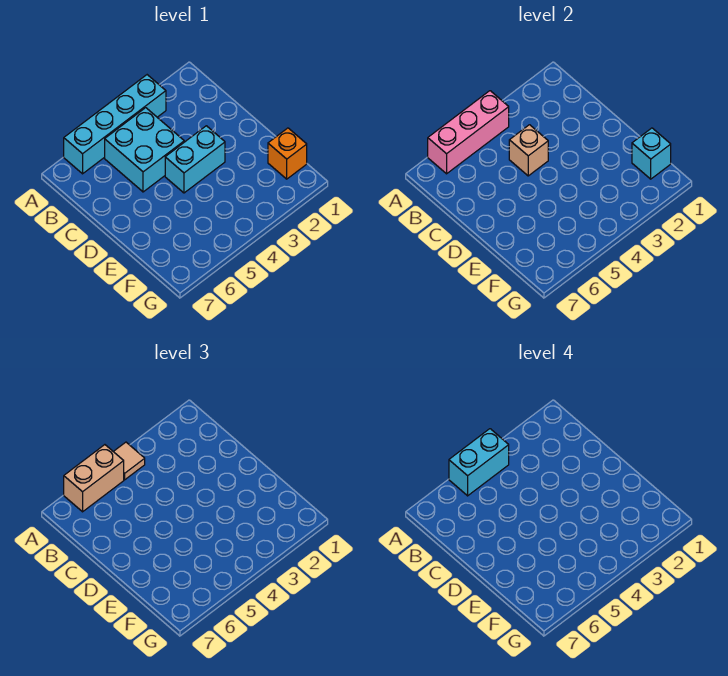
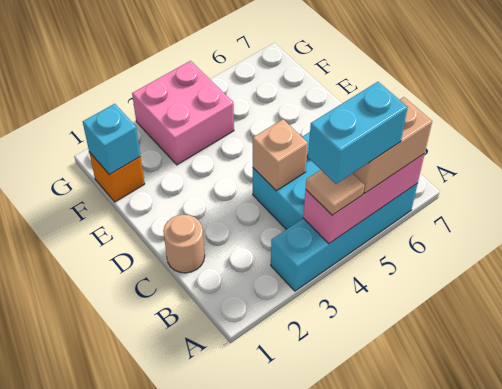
none -> tan round brick C1 level 1
cyan brick D3:D4 level 1 -> none
none -> pink brick F3:G4 level 1

